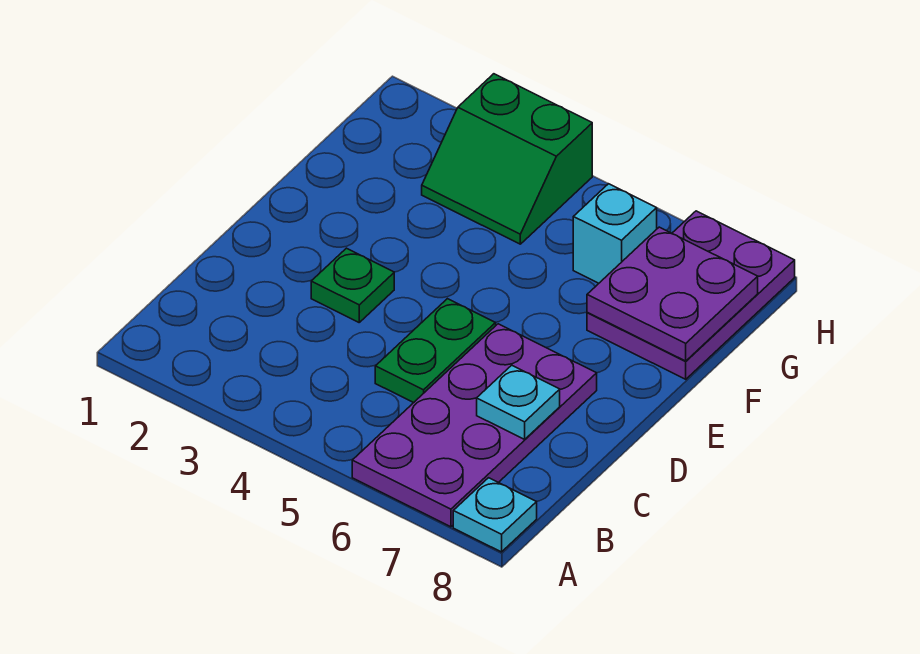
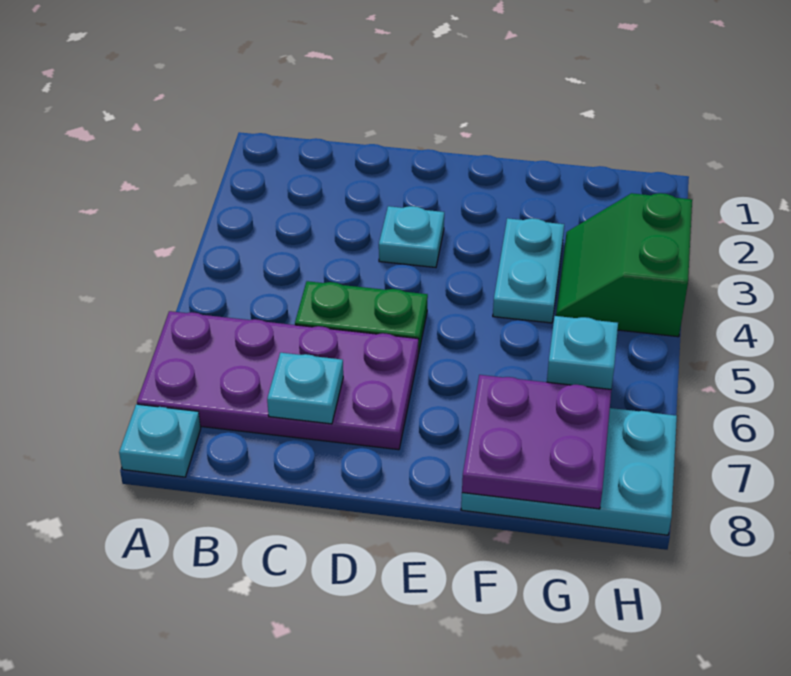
green plate D3 level 1 -> cyan plate D3 level 1
none -> cyan plate F3:F4 level 1
purple plate F7:H8 level 1 -> cyan plate F7:H8 level 1

